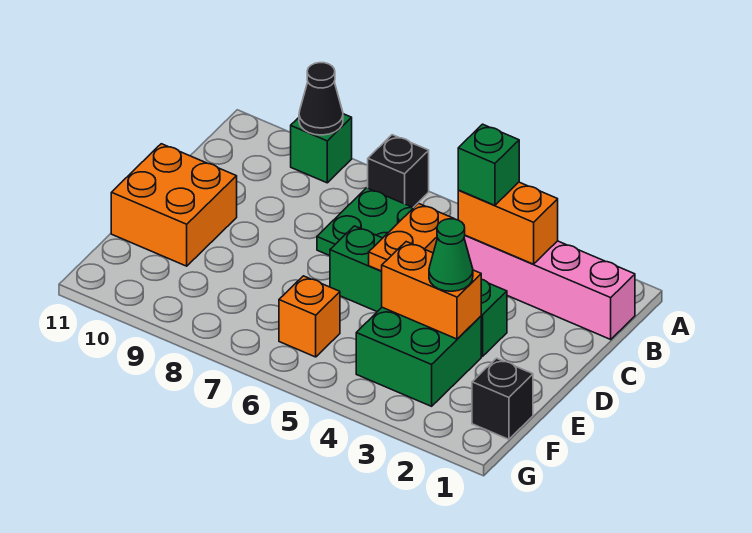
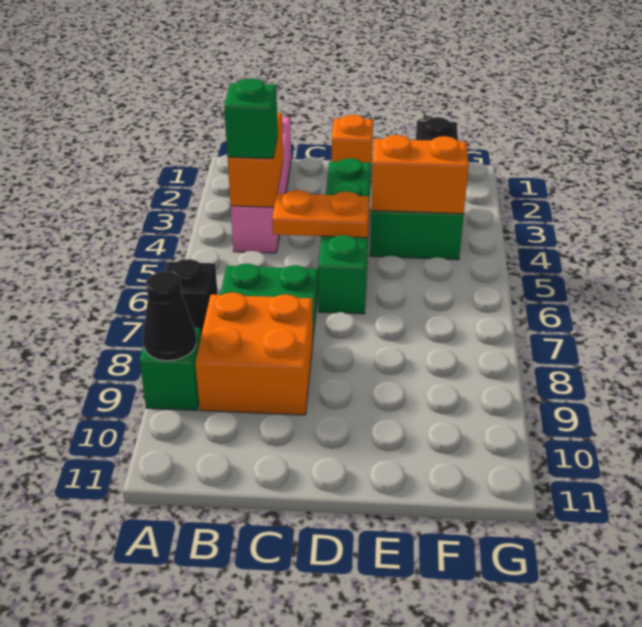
orange brick D10:E11 level 1 -> orange brick B8:C9 level 1
orange brick E3:E4 level 2 -> orange brick E4:F4 level 2
green cone E3 level 3 -> none
orange brick F6 level 1 -> orange brick D1 level 1

